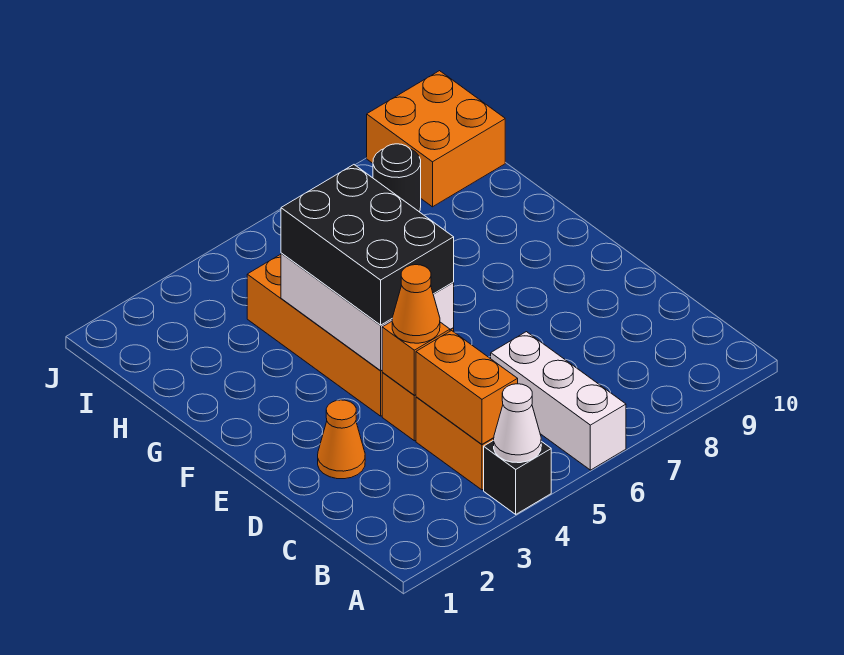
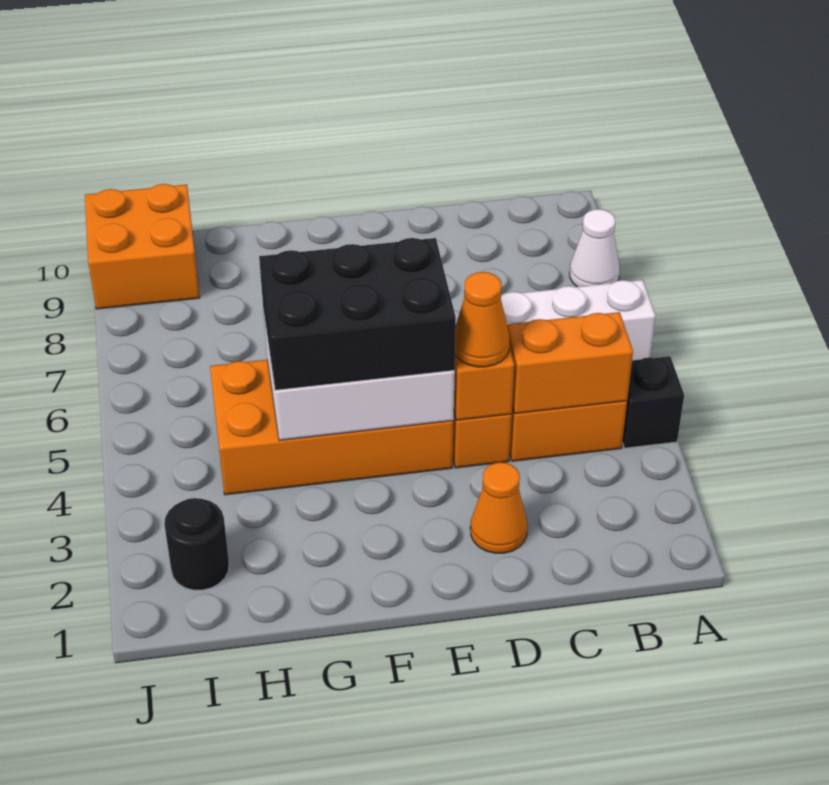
white cone A4 level 2 -> white cone A8 level 1
black round brick I8 level 1 -> black round brick I2 level 1

